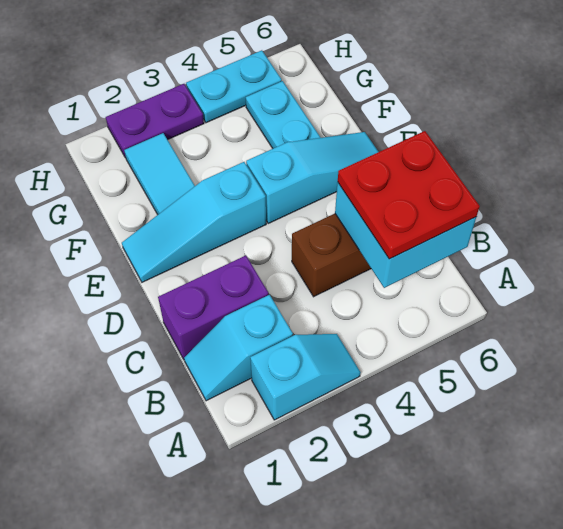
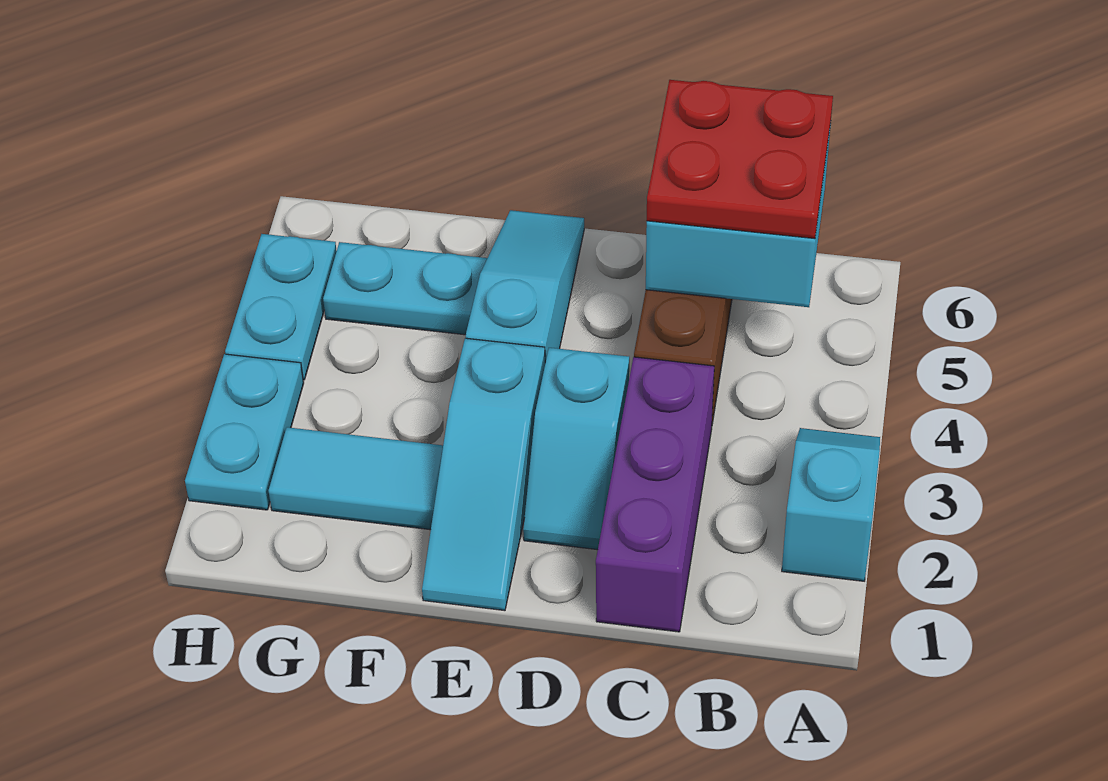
cyan slope B1:B2 level 1 top 2 -> cyan slope D2:D3 level 1 top 3
purple brick C1:C2 level 1 -> purple brick C1:C3 level 1
purple plate H2:H3 level 1 -> cyan plate H2:H3 level 1

